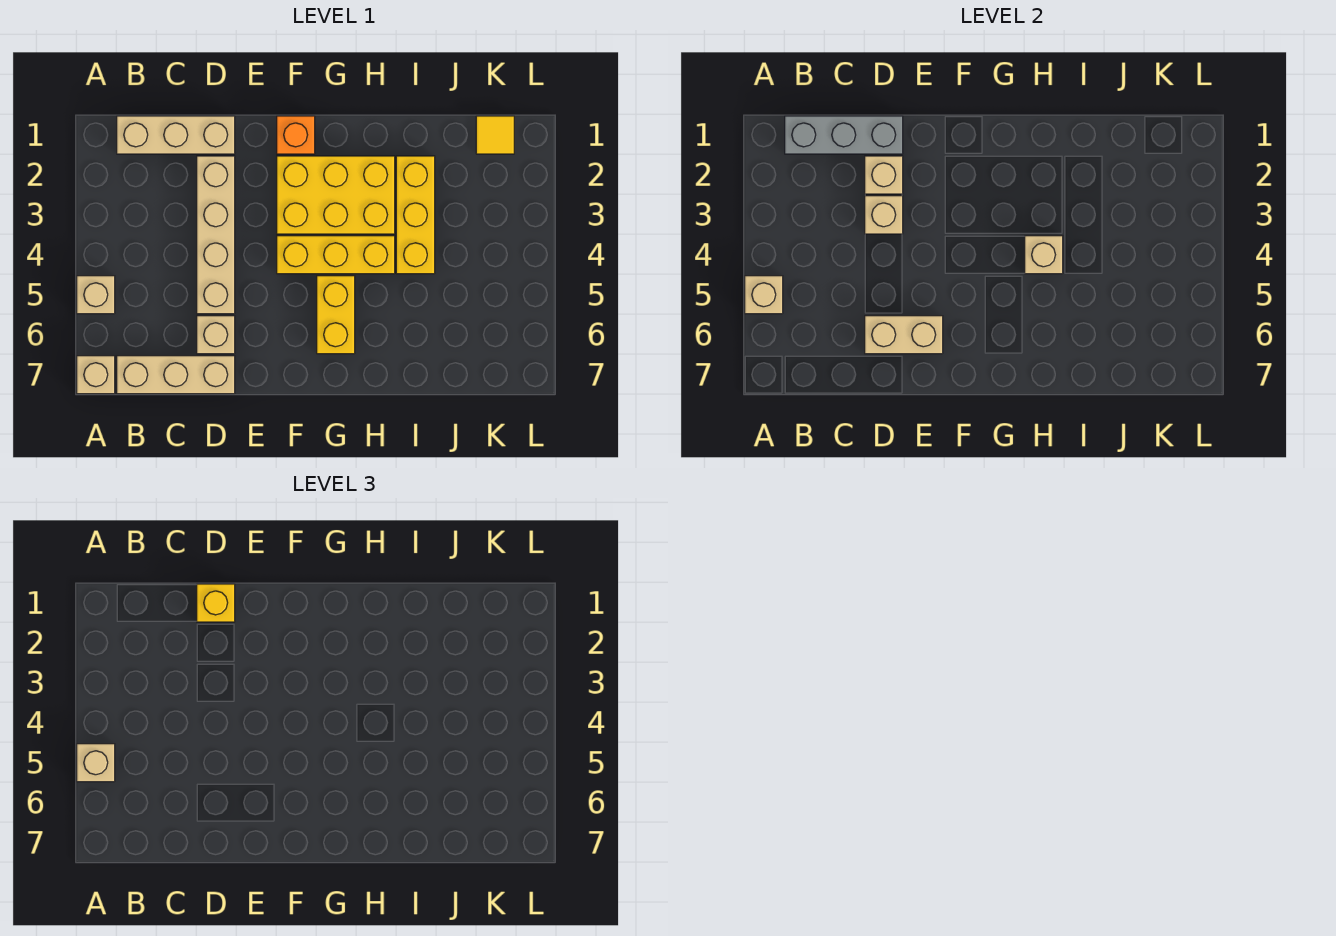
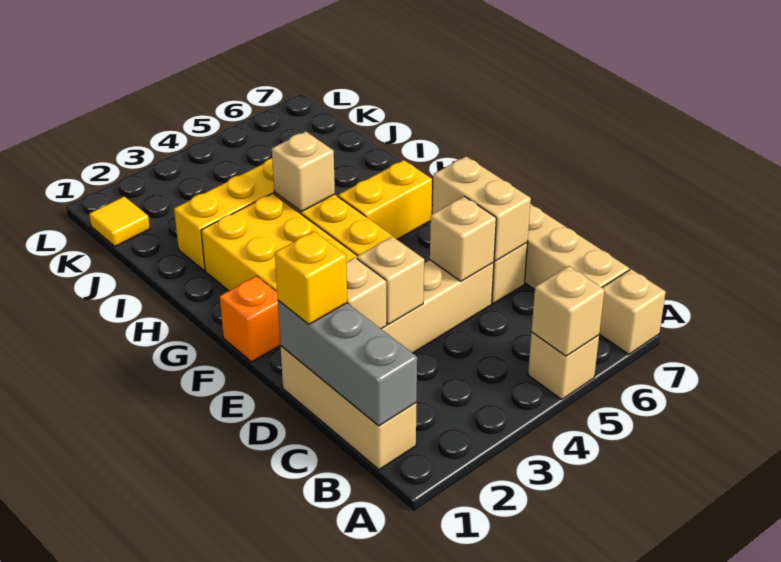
tan brick A5 level 3 -> tan brick D5 level 2

